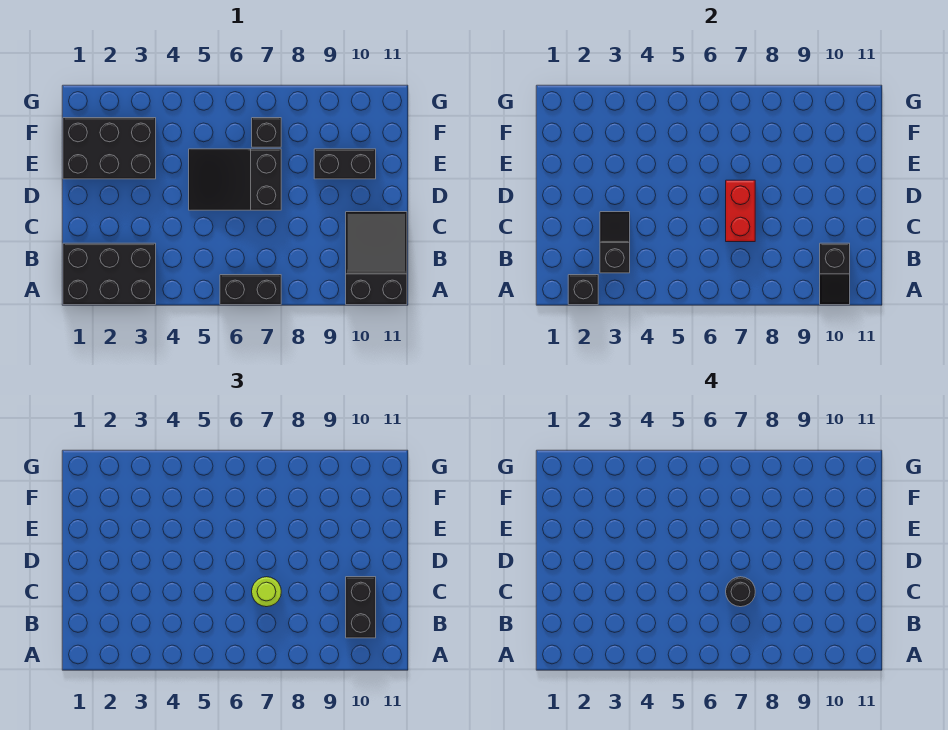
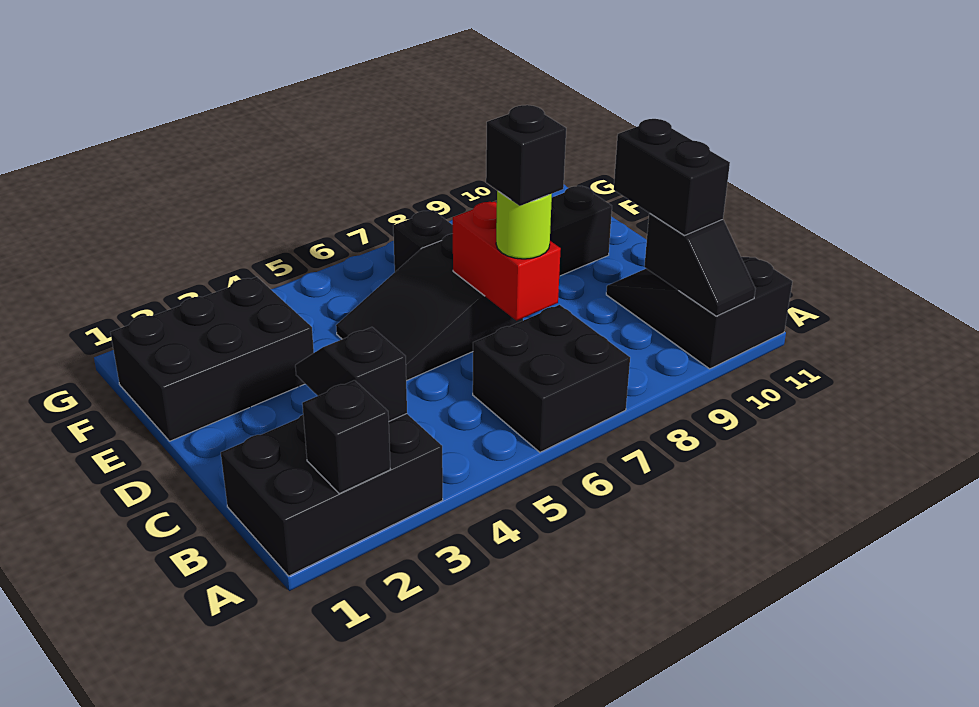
black brick A6:A7 level 1 -> black brick A6:B7 level 1
black round brick C7 level 4 -> black brick C7 level 4

